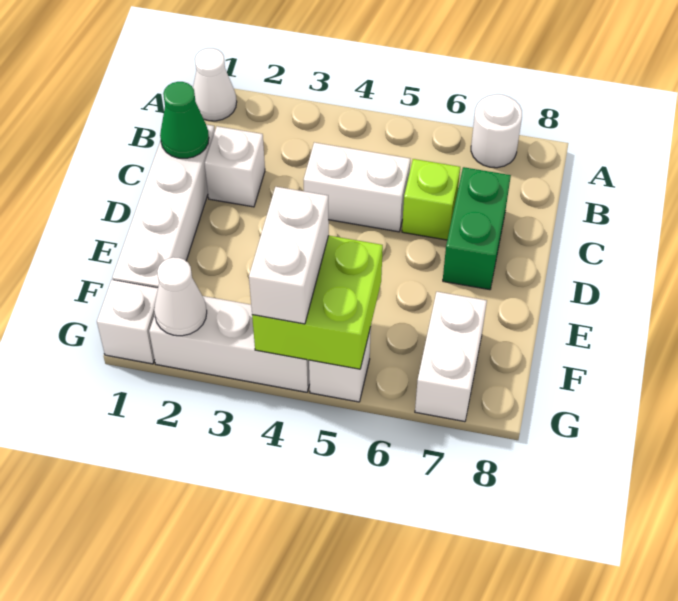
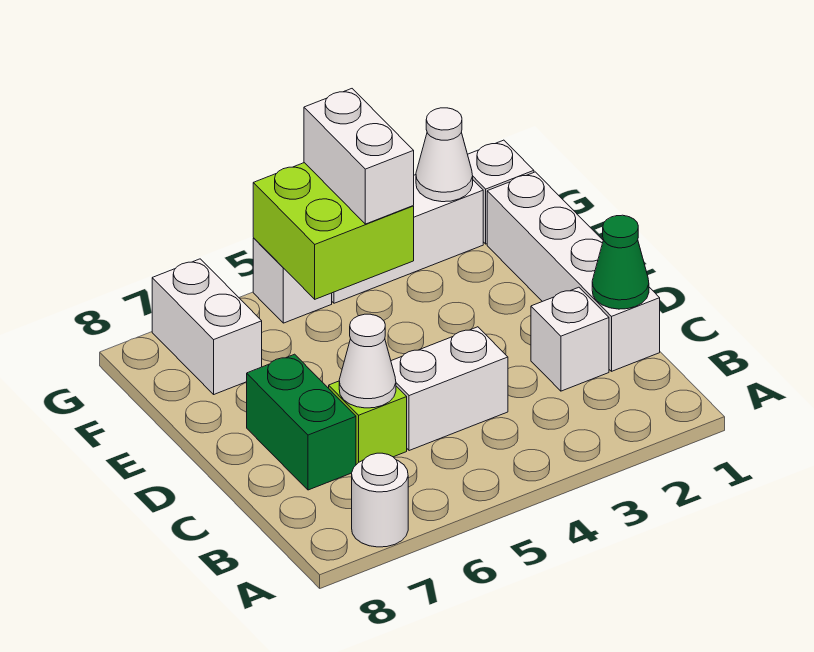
white cone A1 level 1 -> white cone C6 level 2

